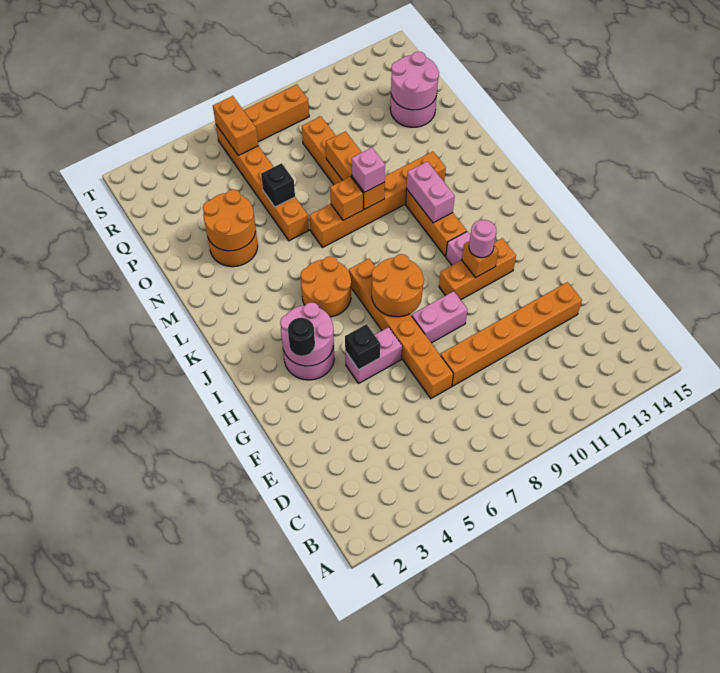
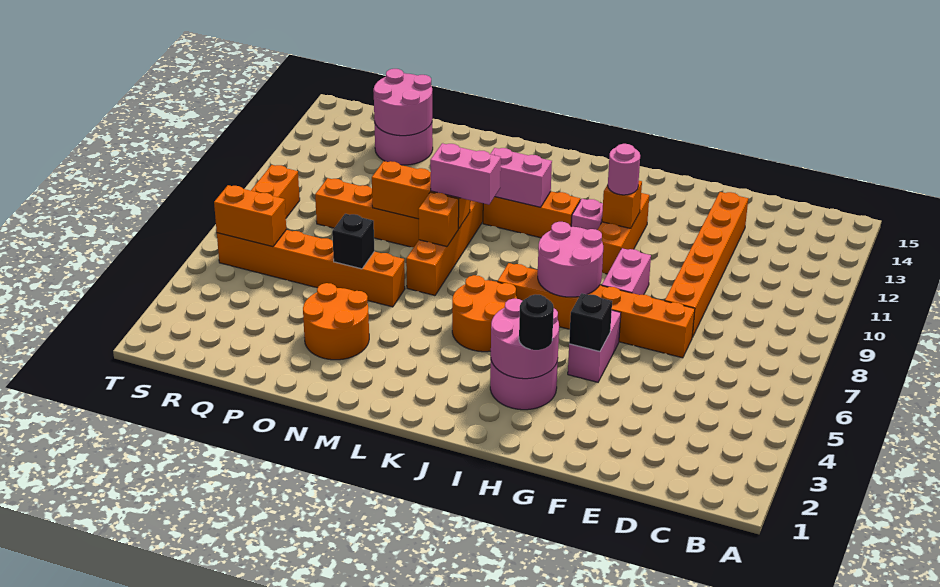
orange round brick H7:I8 level 2 -> pink round brick H7:I8 level 2
pink brick M9 level 3 -> pink brick L9:M9 level 3
orange round brick N3:O4 level 2 -> none

